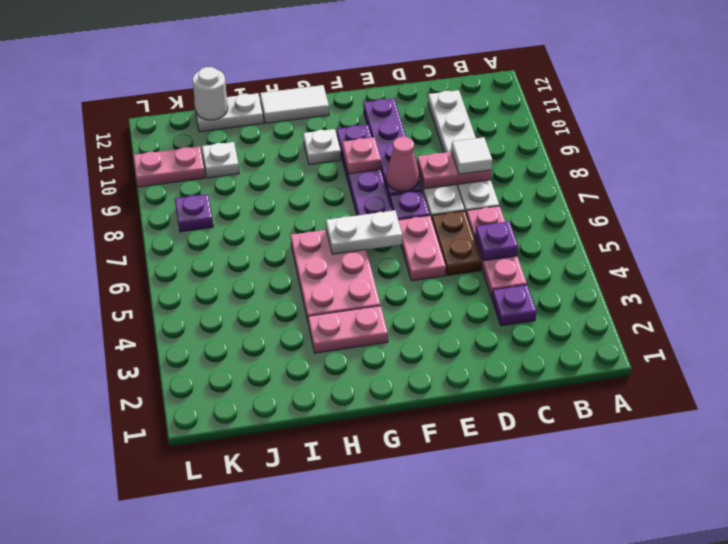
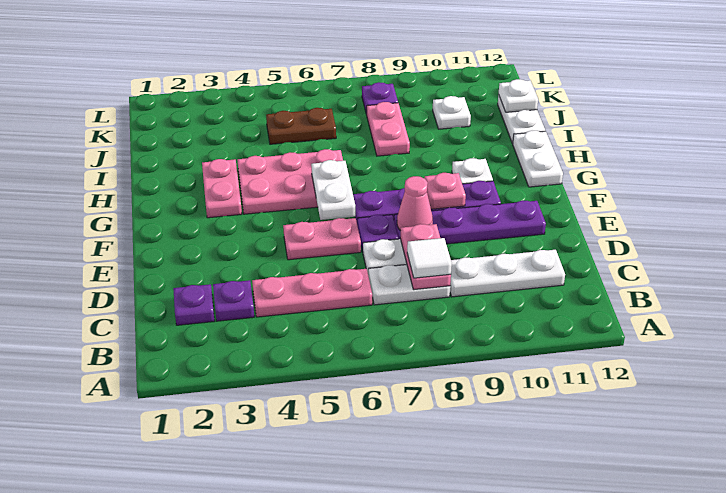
purple plate C5 level 2 -> purple plate C2 level 1
brown plate D5:D6 level 1 -> brown plate J5:J6 level 1
white tile G12:H12 level 1 -> white plate G12:H12 level 1
white round brick J12 level 2 -> white plate J12 level 2
pink plate K10:L10 level 1 -> pink plate I8:J8 level 1

